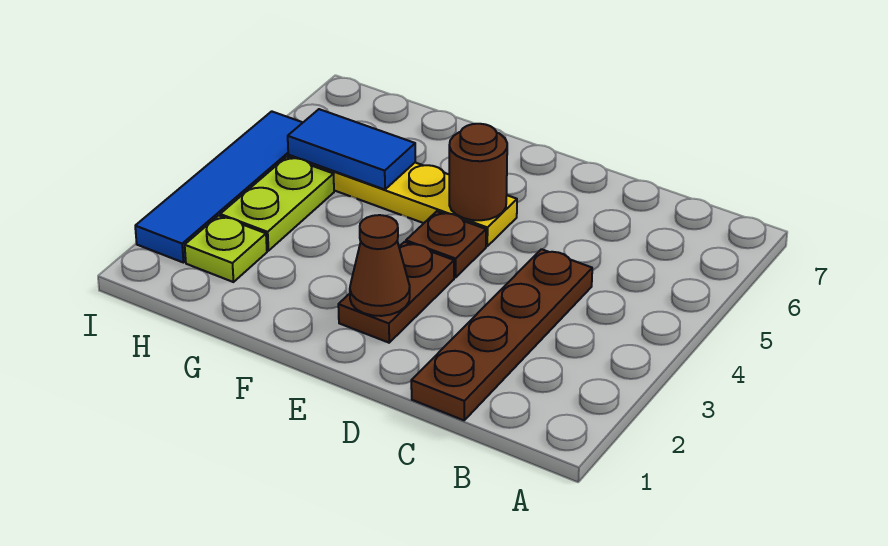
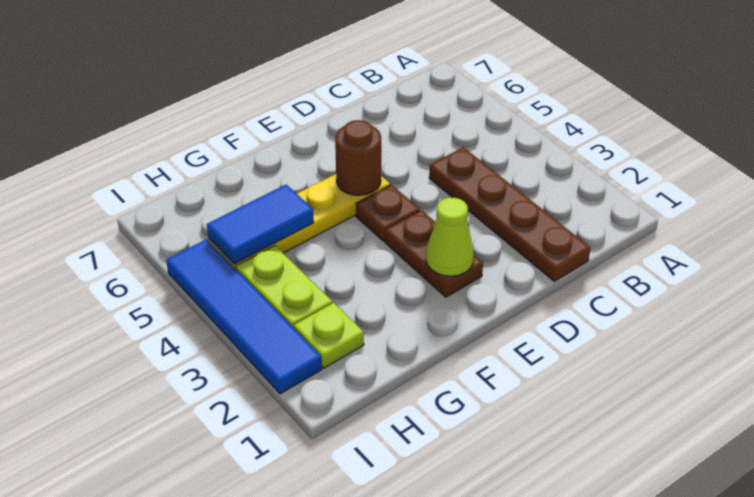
brown cone E2 level 2 -> lime cone E2 level 2

